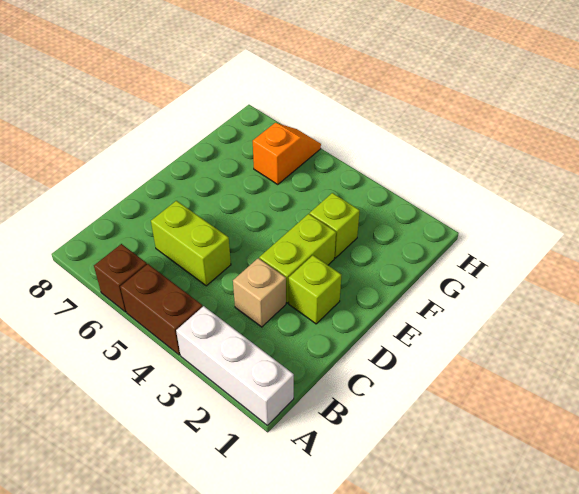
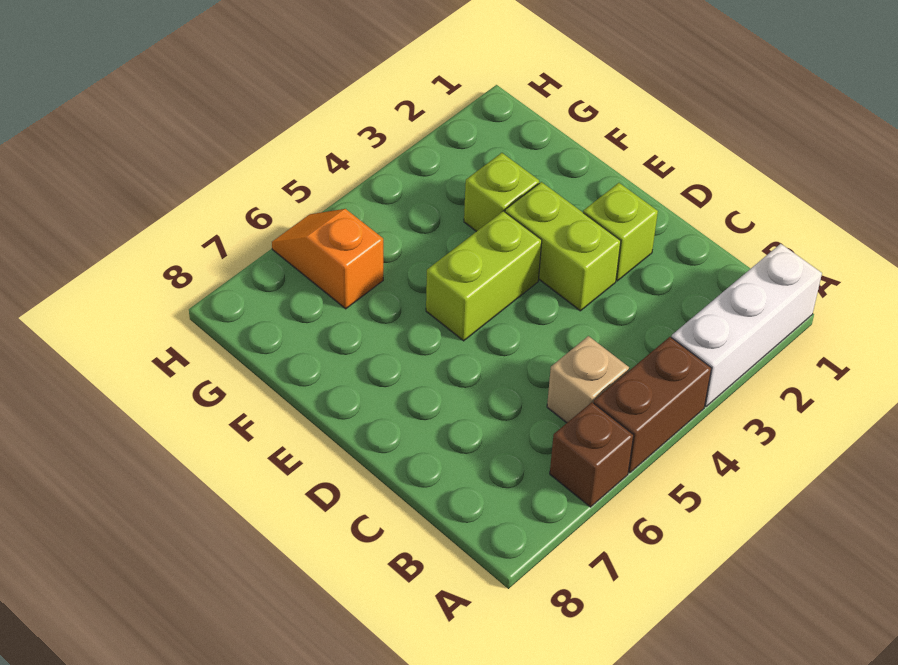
tan brick C3 level 1 -> tan brick B5 level 1
lime brick C5:C6 level 1 -> lime brick E4:E5 level 1

